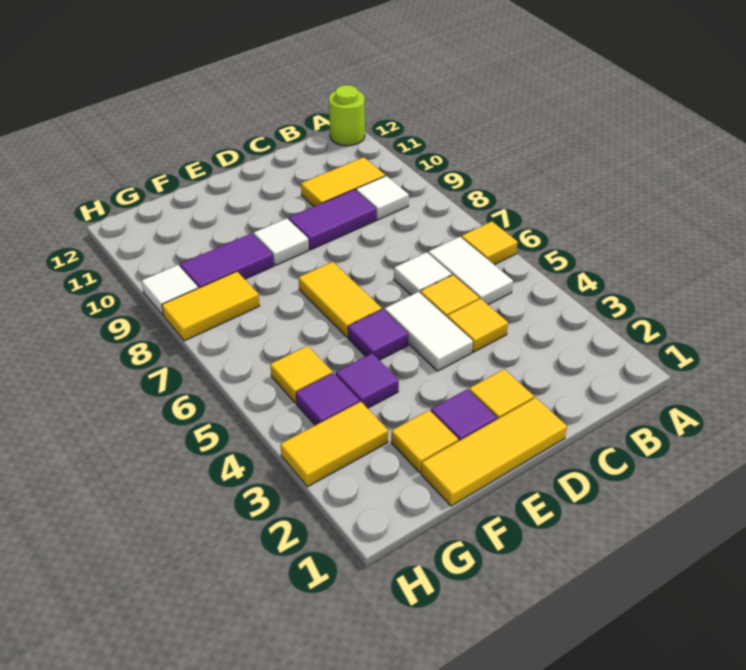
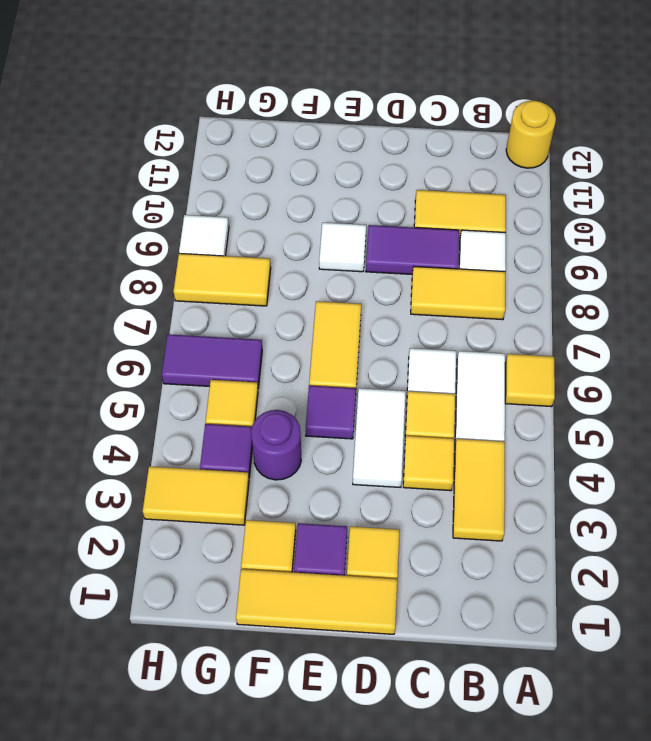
lime round brick A12 level 1 -> yellow round brick A12 level 1
none -> yellow tile B3:B4 level 1
none -> yellow tile B8:C8 level 1
purple tile F4 level 1 -> purple round brick F4 level 1
purple tile F9:G9 level 1 -> purple tile G6:H6 level 1

